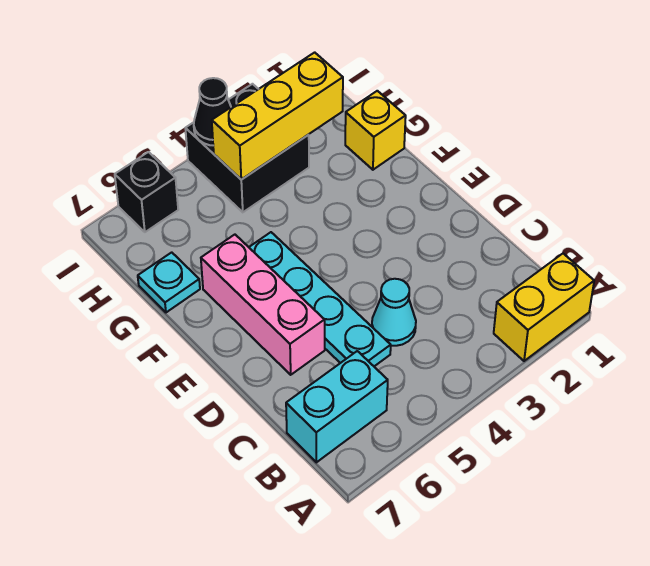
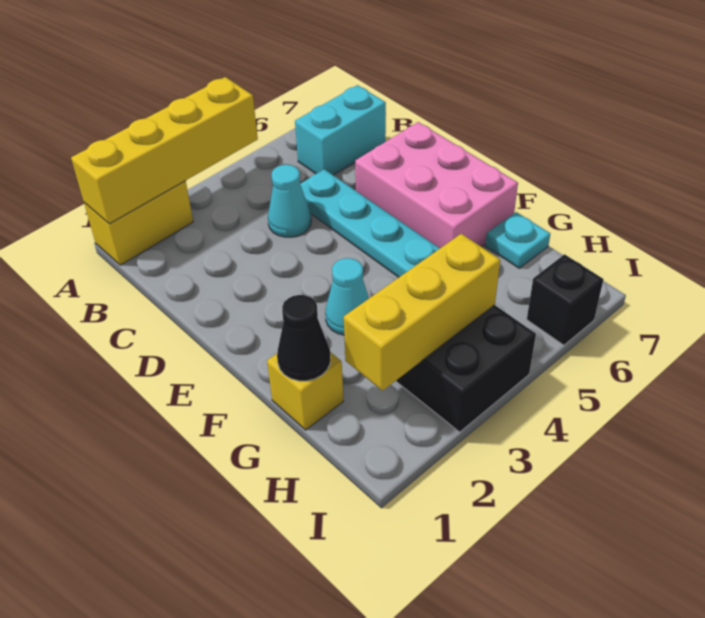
none -> yellow brick A1:A4 level 2
pink brick D6:F6 level 1 -> pink brick D6:F7 level 1
none -> cyan cone F3 level 1
black cone I4 level 2 -> black cone G1 level 2

